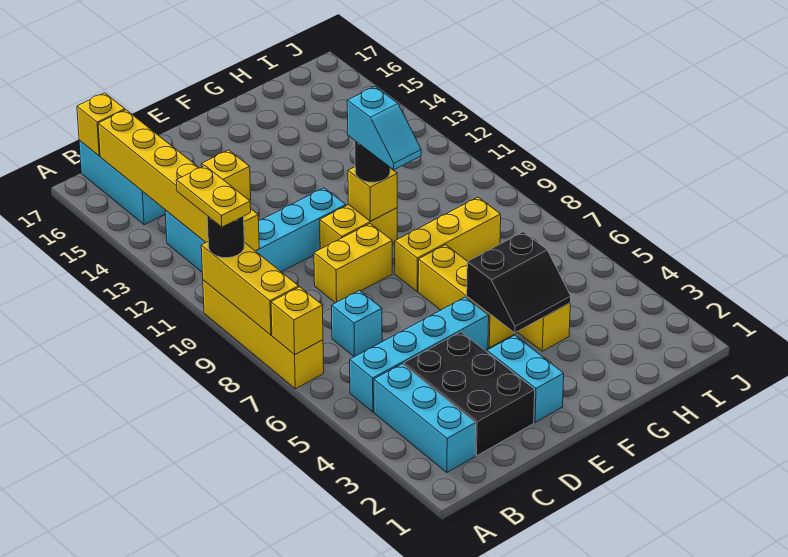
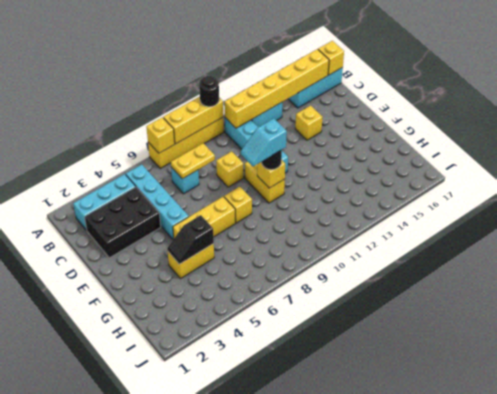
yellow plate A10:A11 level 4 -> yellow plate C7:C8 level 2
yellow brick D9:E9 level 1 -> yellow brick D9 level 1
cyan brick E2:E3 level 1 -> none
black slope F4:G5 level 2 top 5 -> black slope G4:G5 level 2 top 5
yellow brick F8:H8 level 1 -> yellow brick F8 level 1

